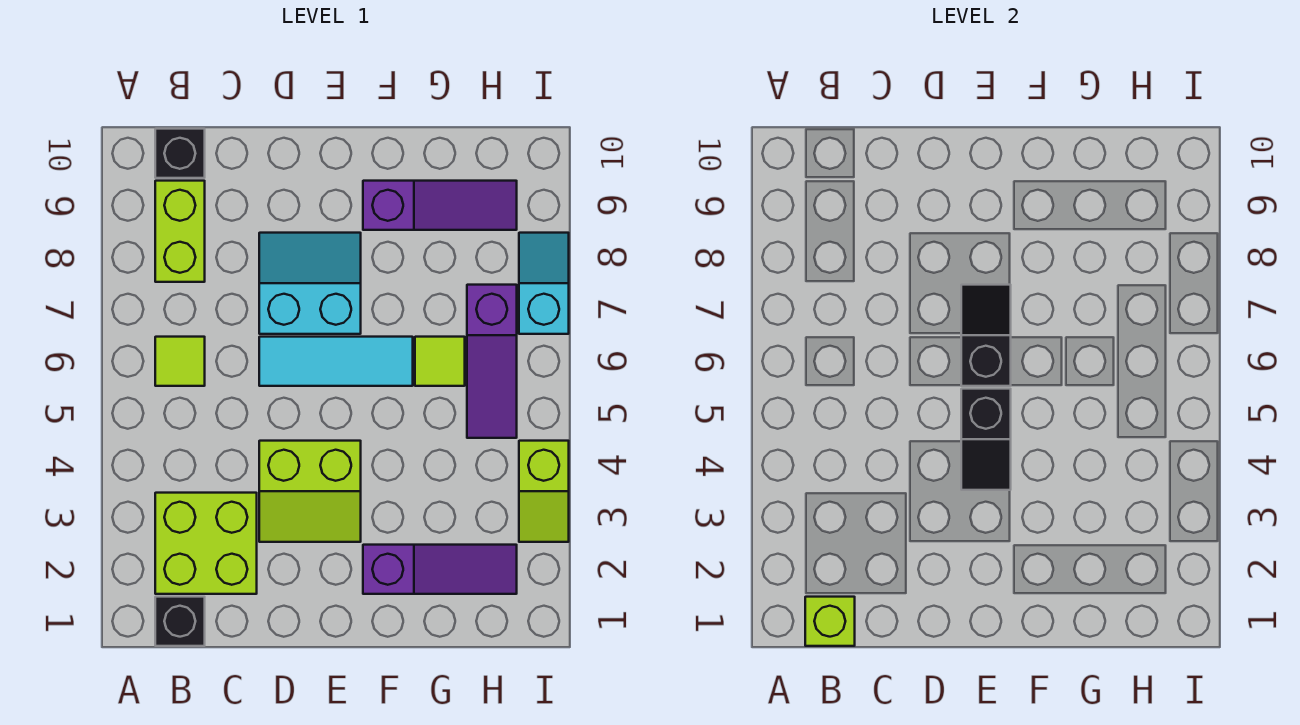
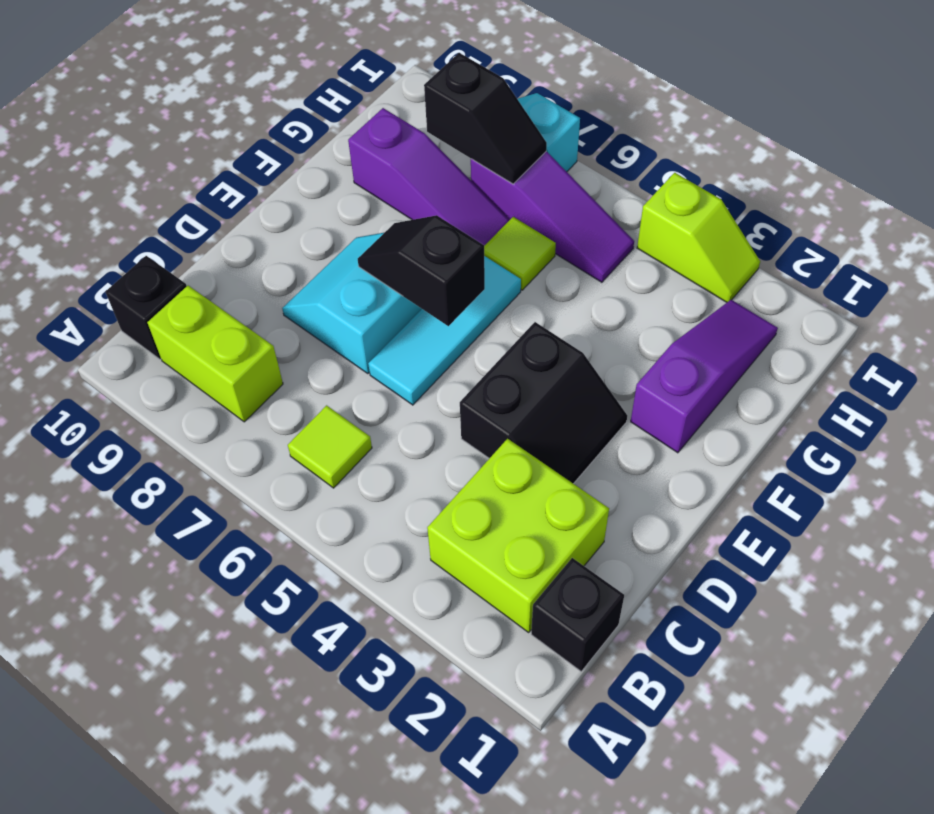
lime brick B1 level 2 -> none
lime slope D3:E4 level 1 top 4 -> black slope D3:E4 level 1 top 4
black slope E4:E5 level 2 top 5 -> black slope H7:H8 level 2 top 8
purple slope F9:H9 level 1 top F -> purple slope G7:G9 level 1 top 9

